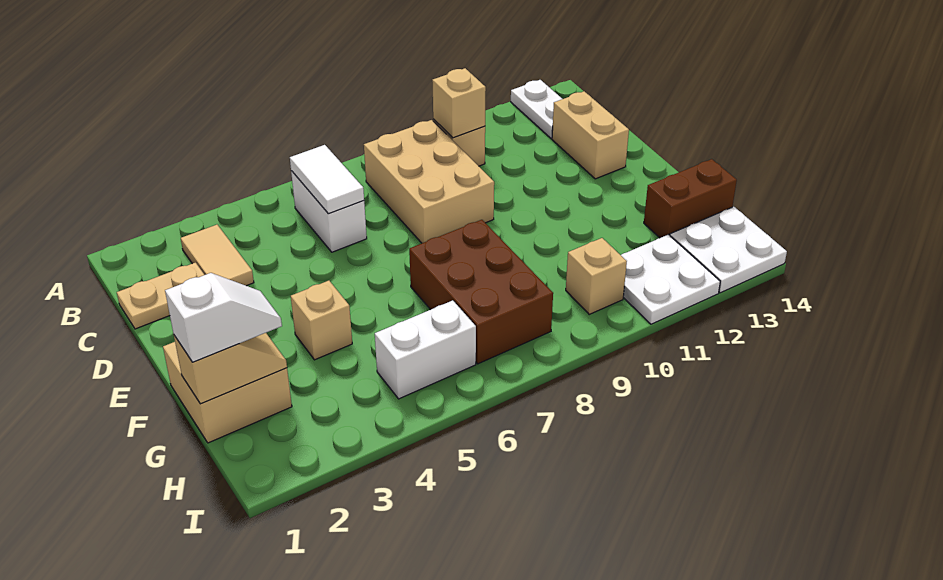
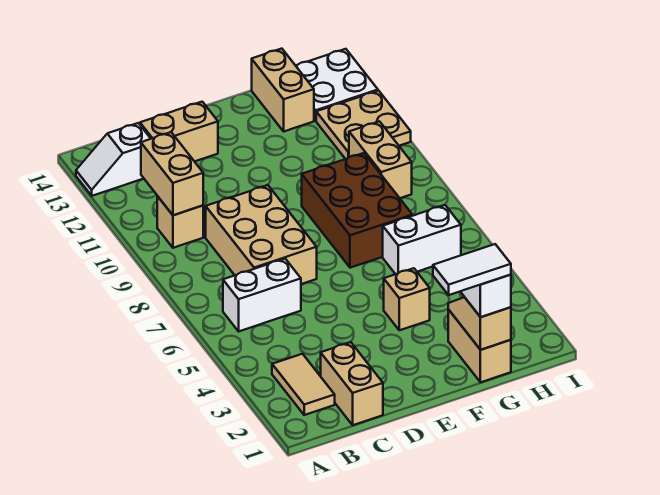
white plate A13:B13 level 1 -> white slope A13:B13 level 1 top B
tan tile B3:C3 level 1 -> tan tile B2:B3 level 1
white tile B6:C6 level 2 -> white tile F1:G1 level 4
tan brick B8:D9 level 1 -> tan brick C7:D9 level 1
tan brick B10 level 2 -> tan brick B10:B11 level 2
tan plate C1:C2 level 1 -> tan brick C1:C2 level 1
tan brick F1:G2 level 1 -> tan brick G1:G2 level 1
brown brick F7:H8 level 1 -> brown brick F7:G9 level 1
brown brick G13:G14 level 1 -> tan brick G13:G14 level 1
white brick H5:H6 level 1 -> white brick G6:H6 level 1
tan brick H10 level 1 -> tan brick H9:H10 level 1
white plate H11:I12 level 1 -> tan plate H11:I12 level 1

